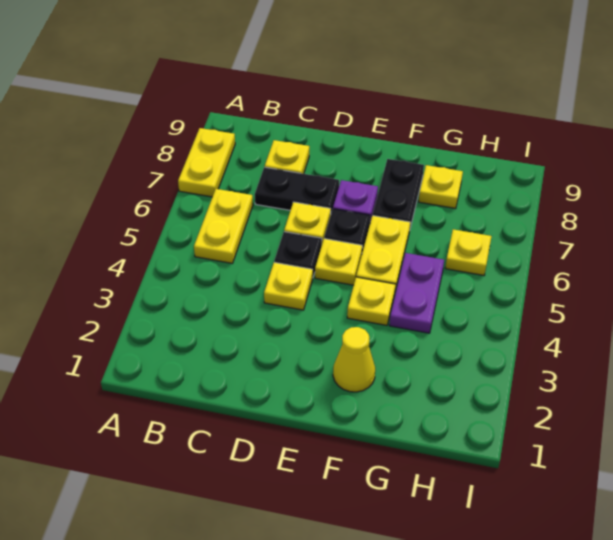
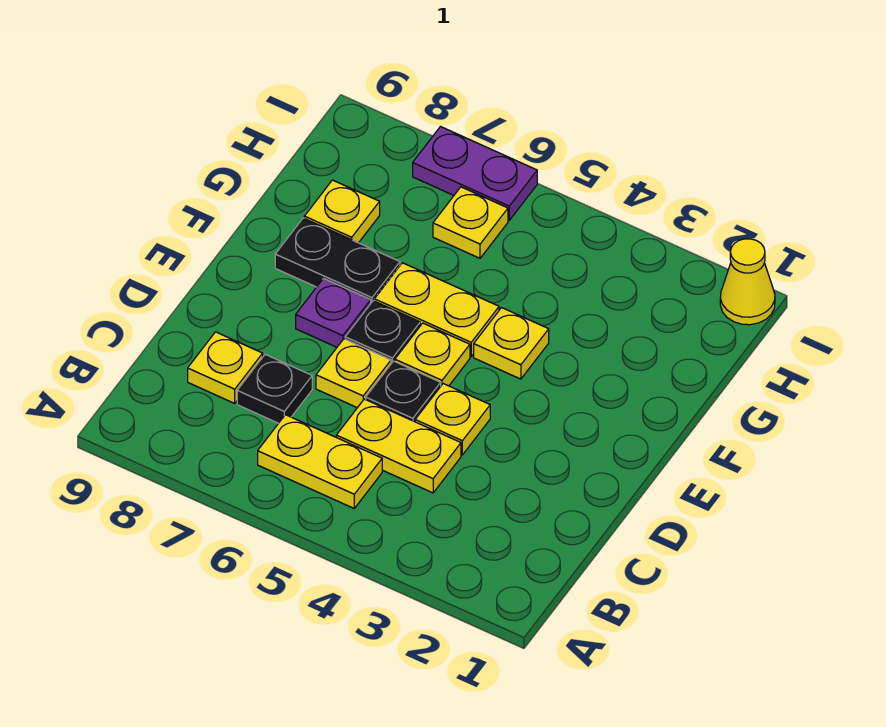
yellow plate A7:A8 level 1 -> yellow plate C4:C5 level 1
black plate C7:D7 level 1 -> black plate C7 level 1
yellow cone F2 level 1 -> yellow cone I1 level 1
purple plate G4:G5 level 1 -> purple plate I6:I7 level 1

